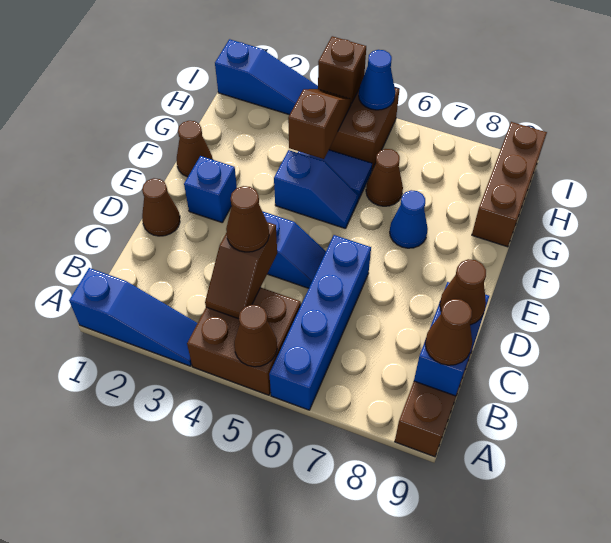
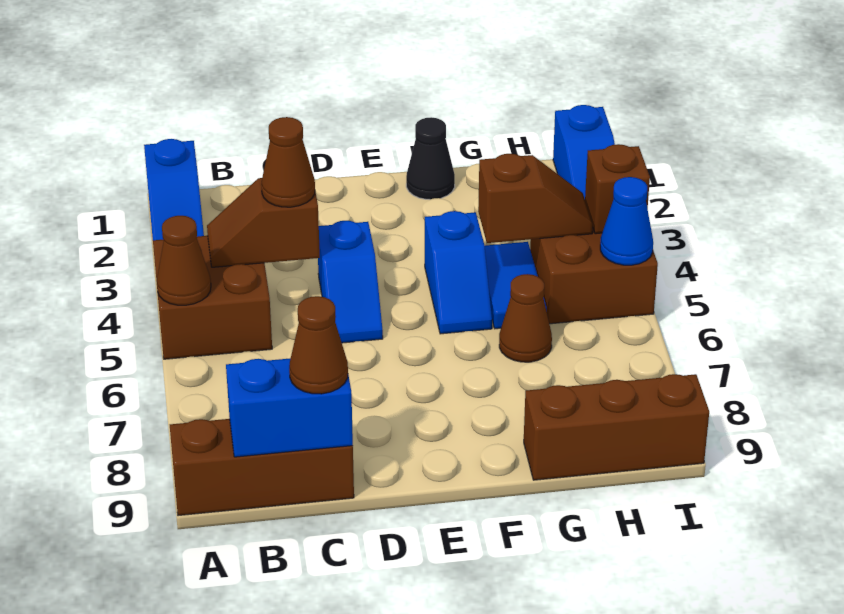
blue brick A6:D6 level 1 -> none
brown cone B9 level 3 -> none
brown cone D1 level 1 -> none
blue brick E2 level 1 -> none
brown cone F1 level 1 -> black cone F1 level 1
blue cone F7 level 1 -> none

